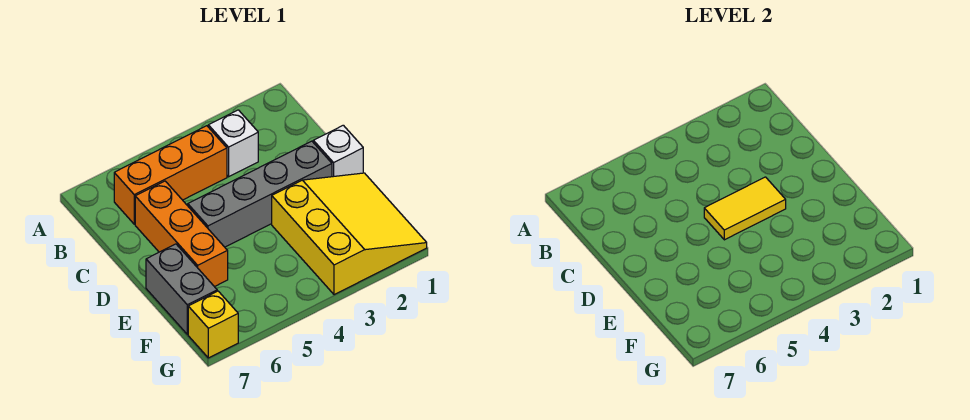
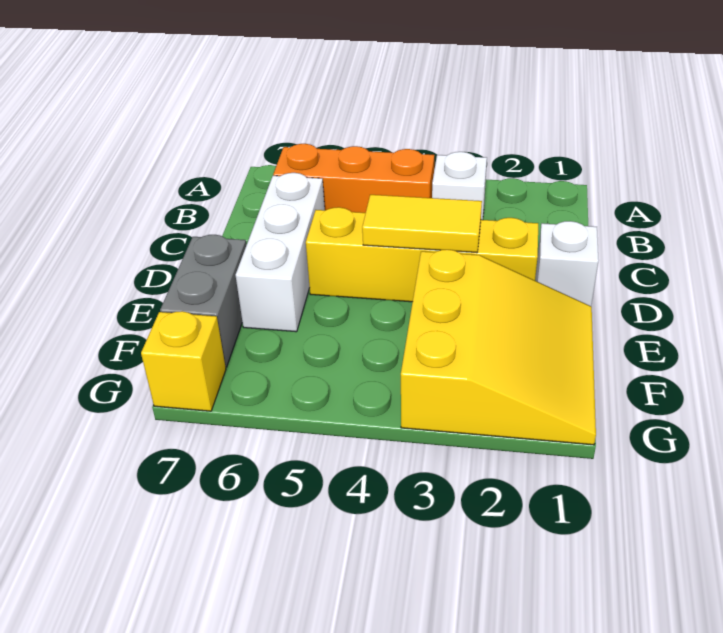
orange brick C6:E6 level 1 -> white brick C6:E6 level 1
grey brick D2:D5 level 1 -> yellow brick D2:D5 level 1

